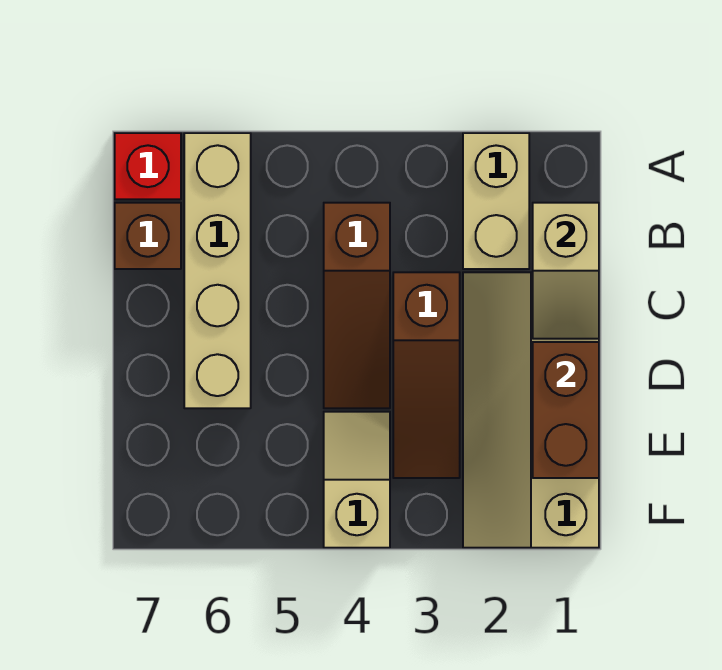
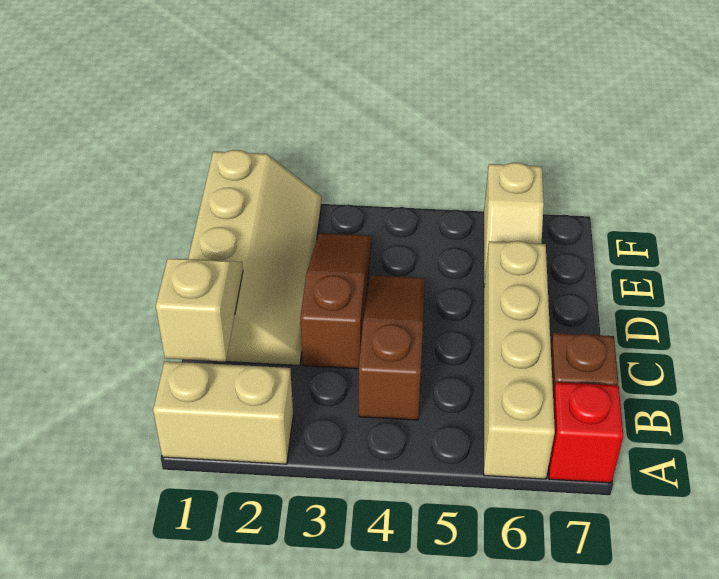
tan brick A2:B2 level 1 -> tan brick A1:A2 level 1
brown brick D1:E1 level 2 -> none
tan slope E4:F4 level 1 top F -> tan slope E6:F6 level 1 top F

